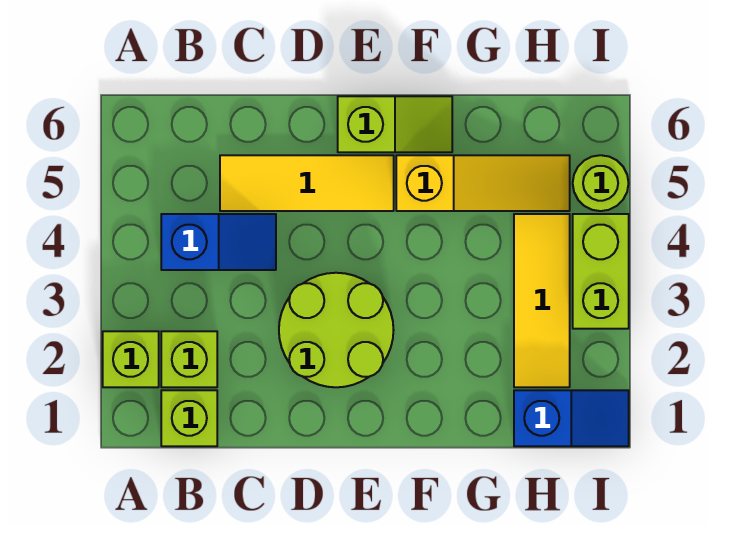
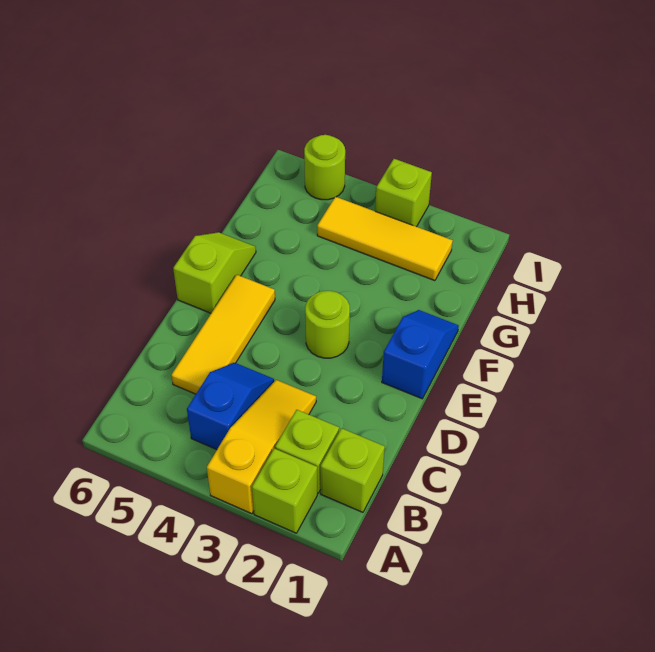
lime round brick D2:E3 level 1 -> lime round brick E3 level 1
yellow slope F5:H5 level 1 top F -> yellow slope A3:C3 level 1 top A
blue slope H1:I1 level 1 top H -> blue slope E1:F1 level 1 top E
lime brick I3:I4 level 1 -> lime brick I3 level 1

